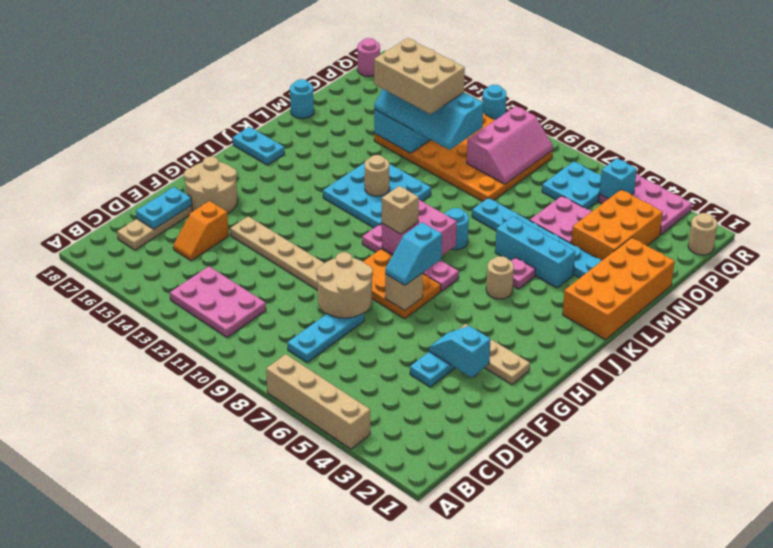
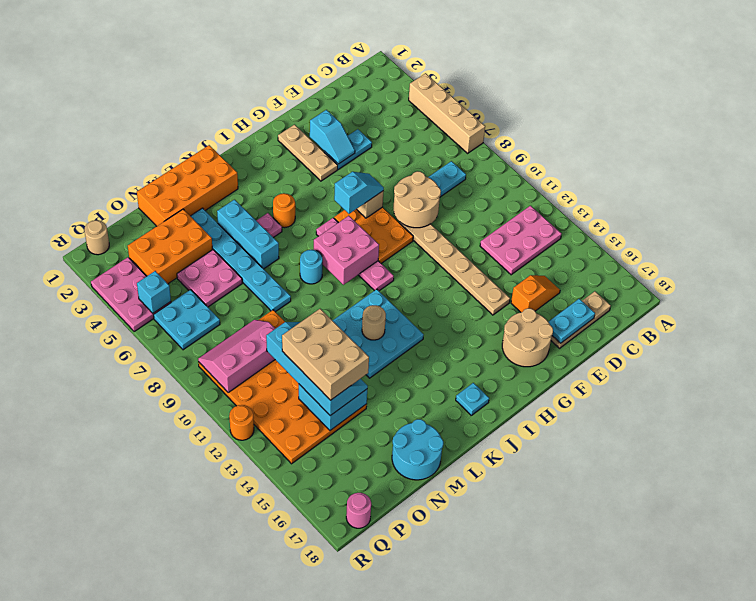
pink plate B11:C13 level 1 -> pink plate B12:D13 level 1
tan brick I9 level 3 -> none
tan round brick J5 level 1 -> orange round brick J5 level 1
cyan plate J17:J18 level 1 -> cyan plate J17 level 1
cyan round brick M18 level 1 -> cyan round brick M17:N18 level 1
cyan round brick R12 level 1 -> orange round brick R12 level 1

